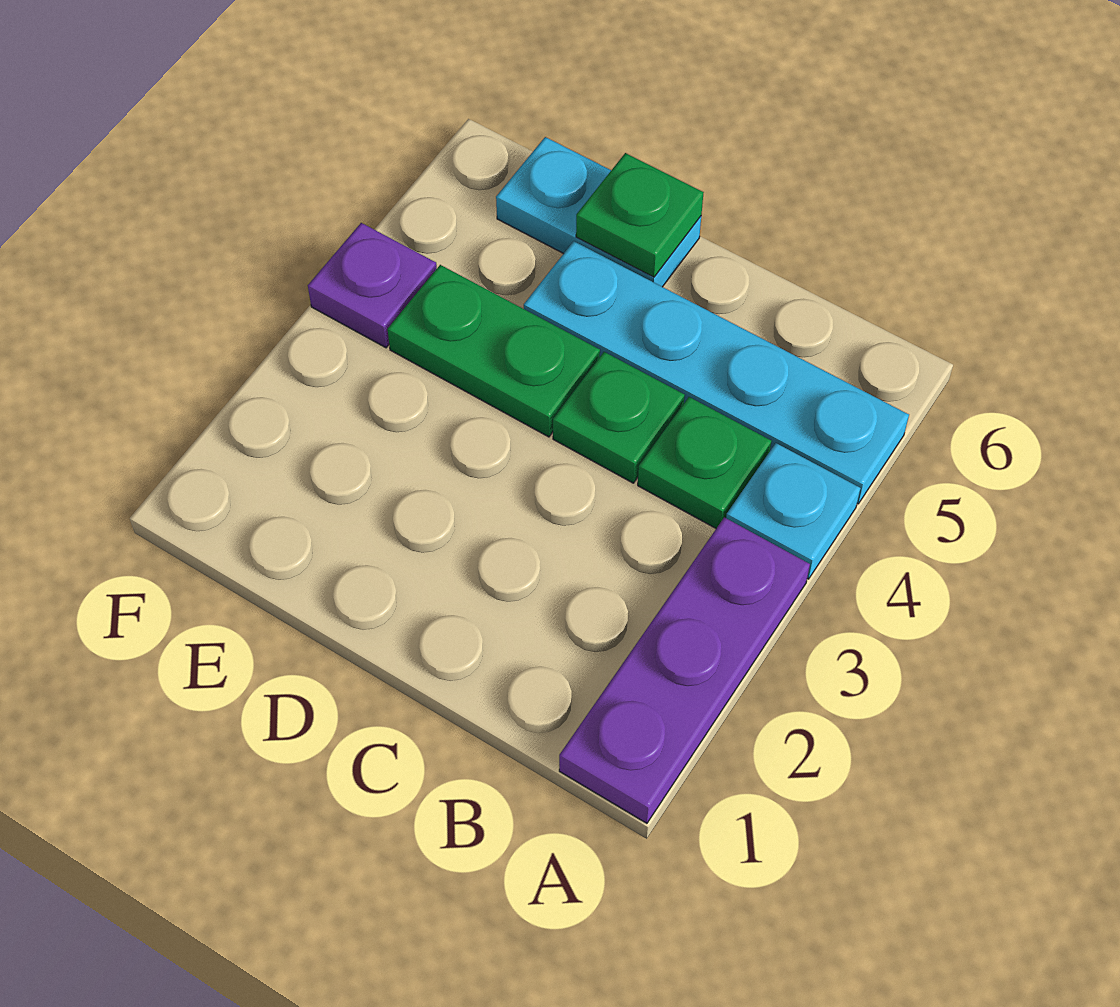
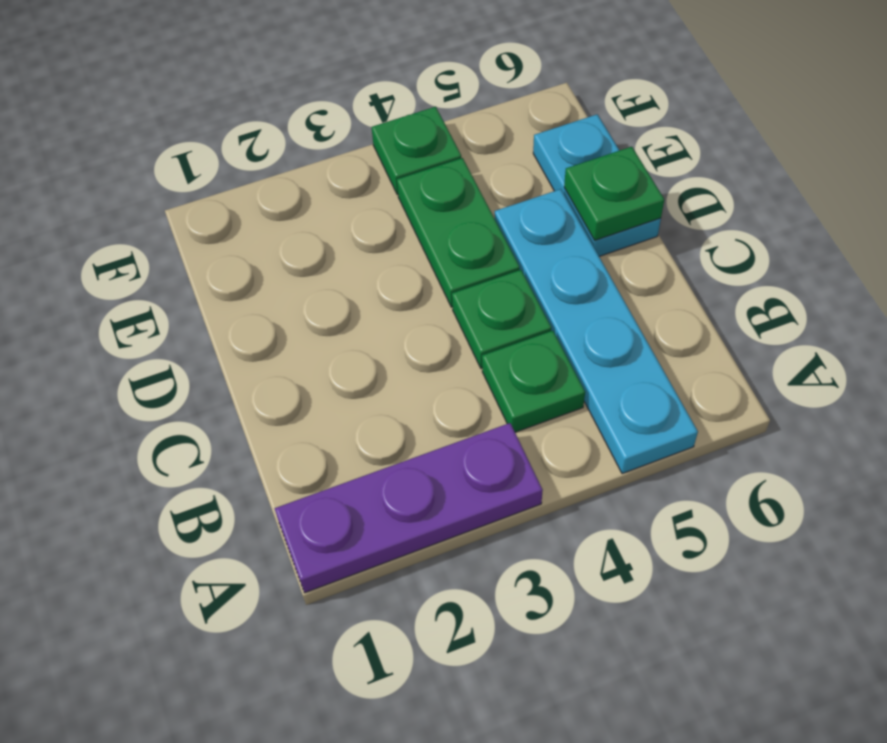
cyan plate A4 level 1 -> none
purple plate F4 level 1 -> green plate F4 level 1

